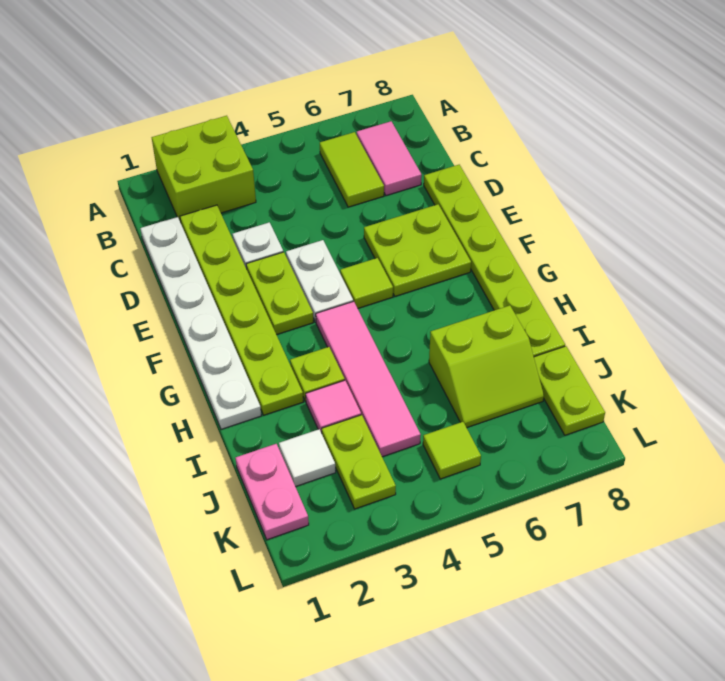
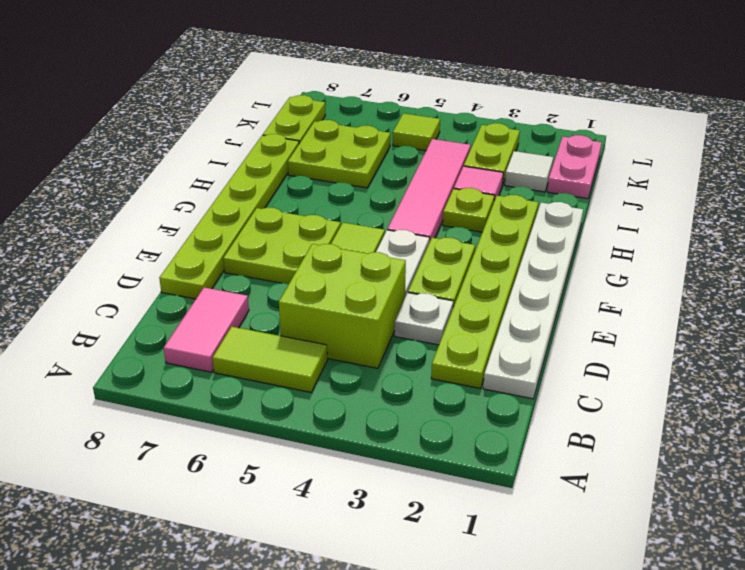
lime brick A2:B3 level 1 -> lime brick C4:D5 level 1
lime tile B6:C6 level 1 -> lime tile B5:B6 level 1
lime slope I6:J7 level 1 top I -> lime plate I6:J7 level 1

